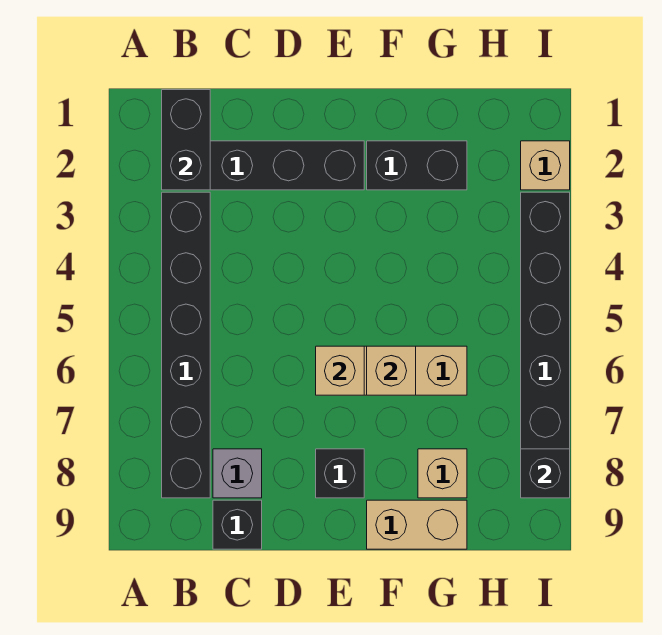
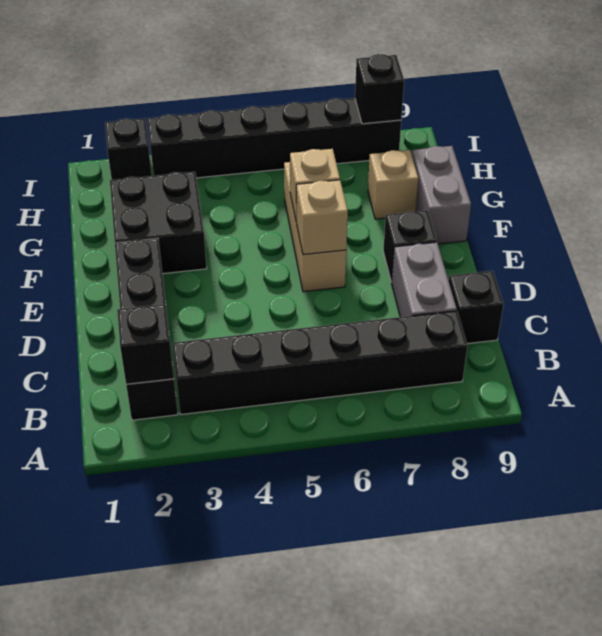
black brick B1:B2 level 2 -> black brick B2 level 2
grey brick C8 level 1 -> grey brick C8:D8 level 1
black brick F2:G2 level 1 -> black brick F2:G3 level 1
tan brick F9:G9 level 1 -> grey brick F9:G9 level 1
tan brick I2 level 1 -> black brick I2 level 1

